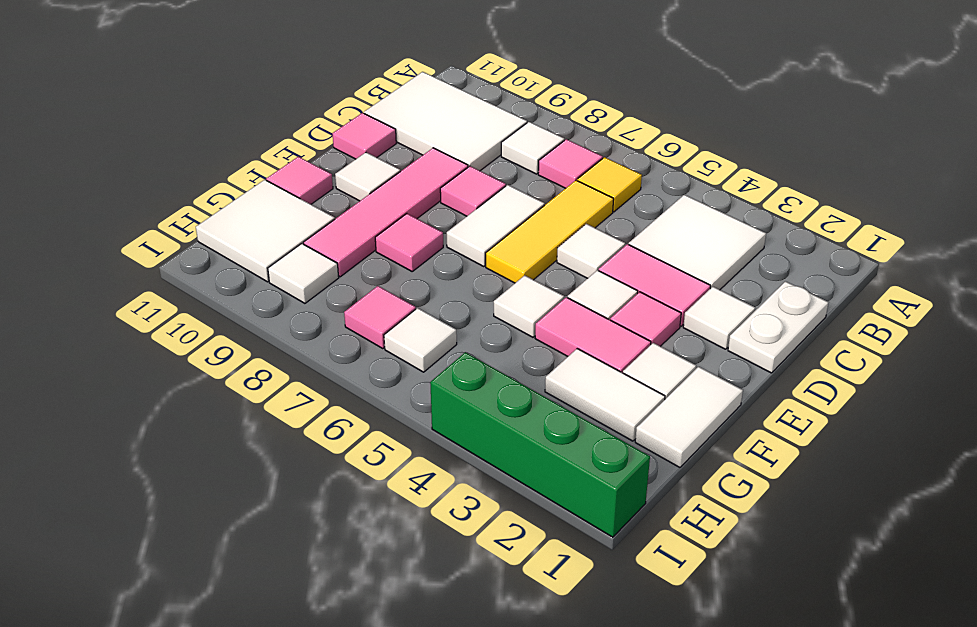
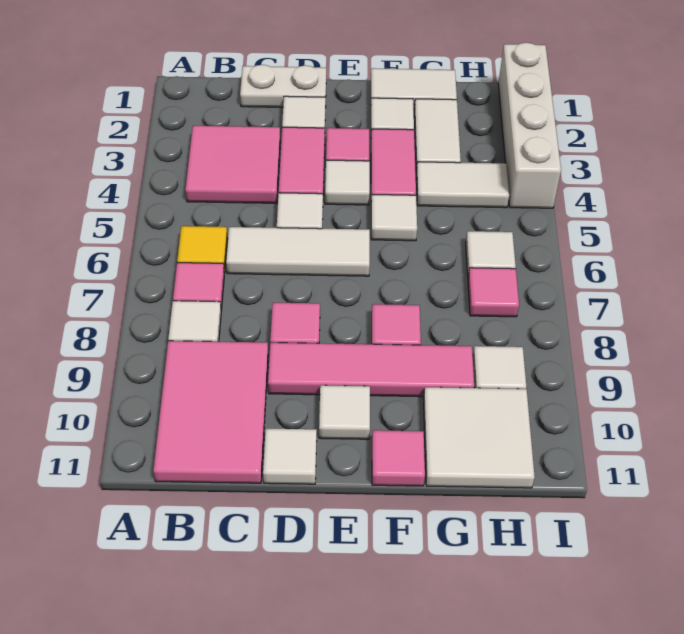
white tile B3:C4 level 1 -> pink tile B3:C4 level 1
white tile B9:C11 level 1 -> pink tile B9:C11 level 1
yellow tile C6:E6 level 1 -> white tile C6:E6 level 1
white tile D7:E7 level 1 -> white tile G4:H4 level 1
pink tile D11 level 1 -> white tile D11 level 1
green brick I1:I4 level 1 -> white brick I1:I4 level 1

